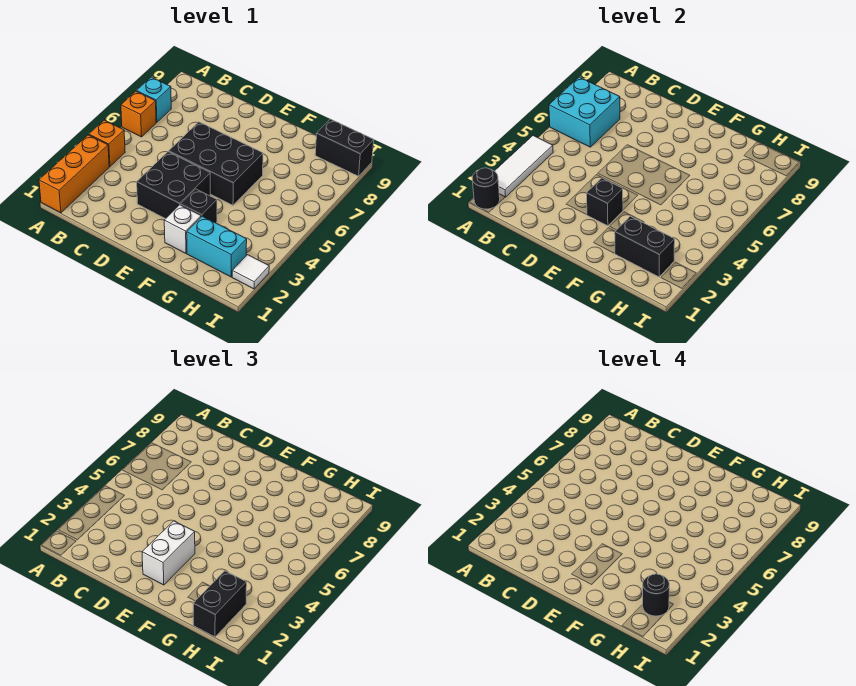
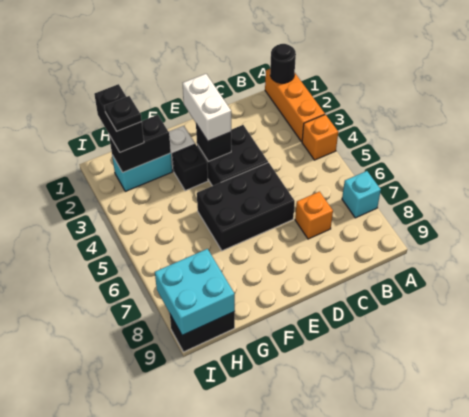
white tile A2:A4 level 2 -> none
orange brick A6 level 1 -> orange brick C7 level 1
cyan brick A6:B7 level 2 -> cyan brick H8:I9 level 2
black round brick H2 level 4 -> black plate H2 level 4
white tile I2 level 1 -> none

